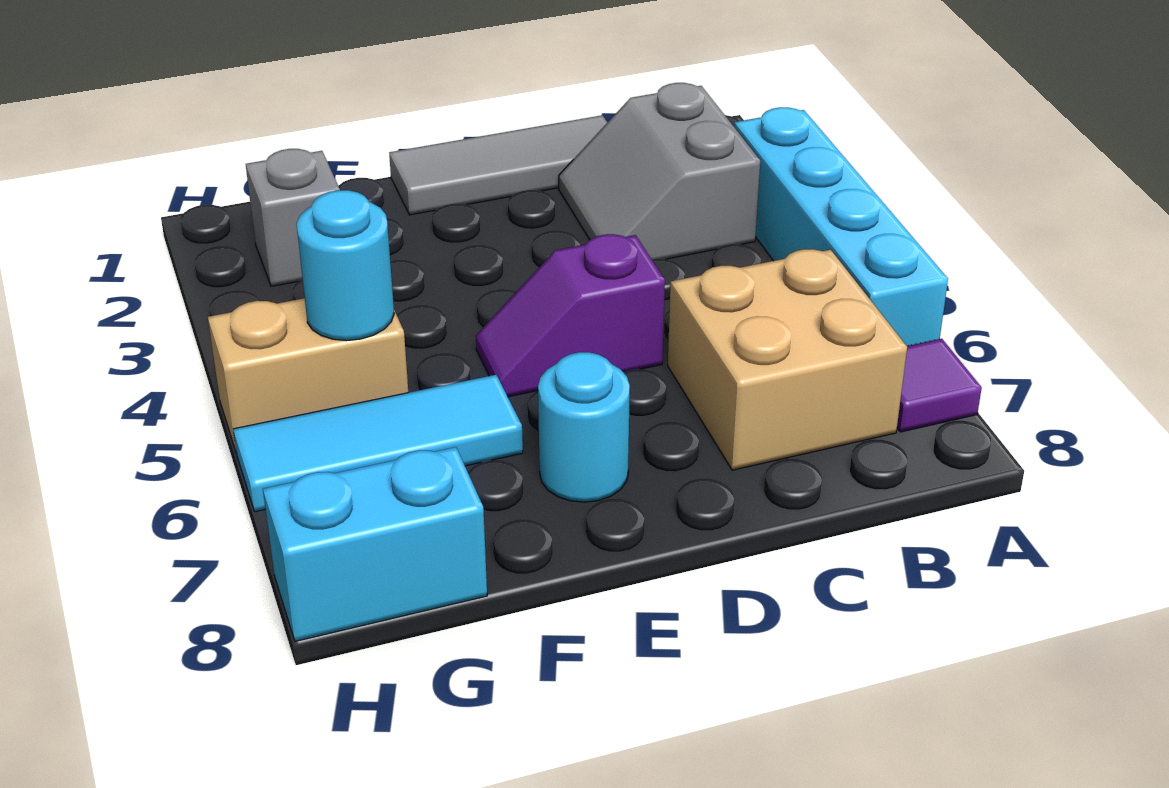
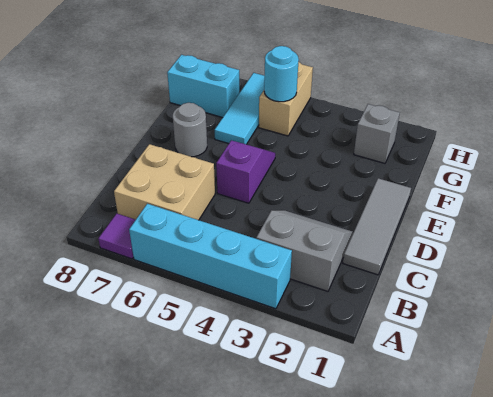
cyan round brick E7 level 1 -> grey round brick E7 level 1
cyan brick G8:H8 level 1 -> cyan brick G7:G8 level 1

